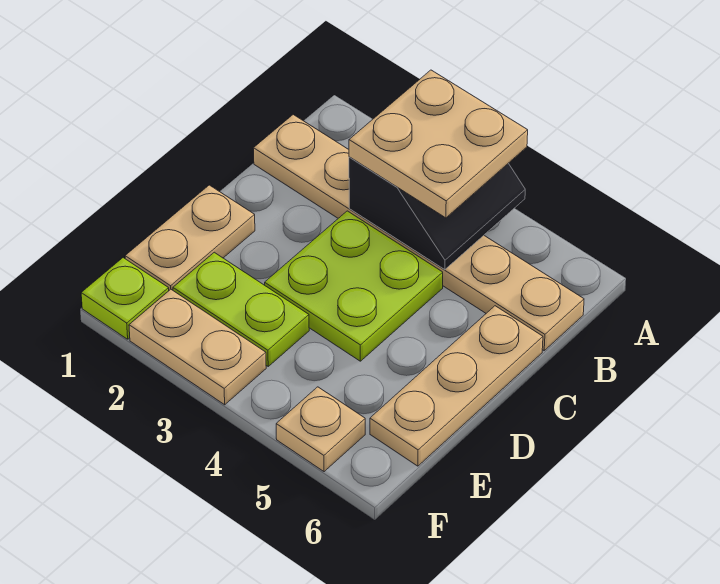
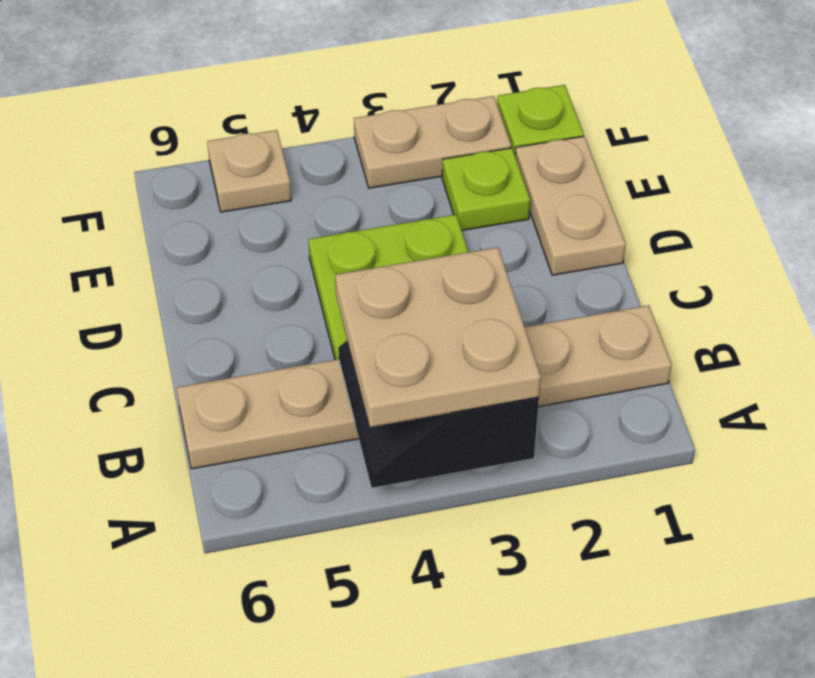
tan plate C6:E6 level 1 -> none
lime plate E2:E3 level 1 -> lime plate E2 level 1

